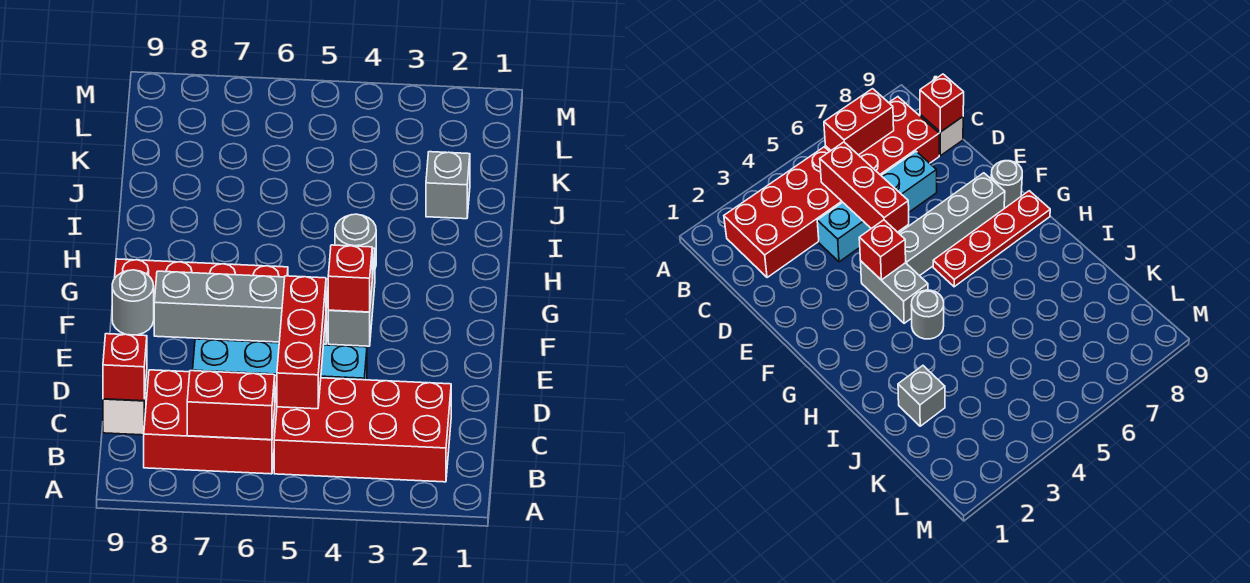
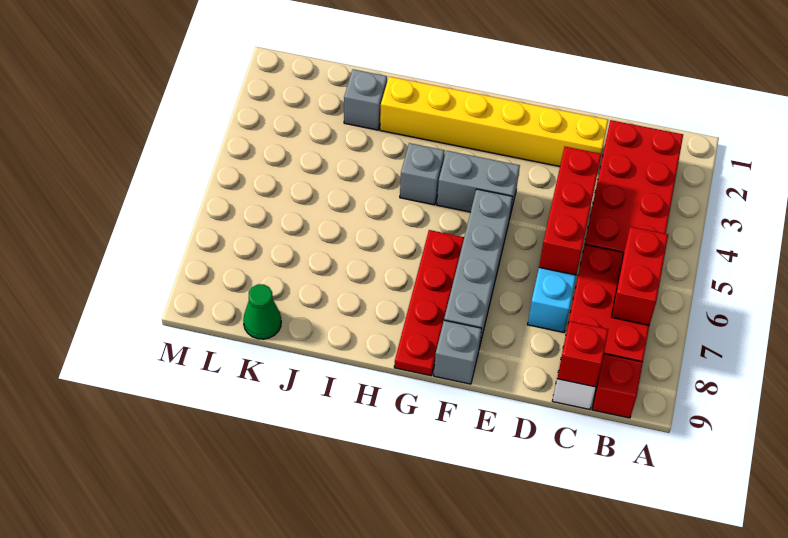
red brick C5:E5 level 2 -> red brick D4:D6 level 2
none -> yellow brick D2:I2 level 1
red brick F4 level 2 -> red brick B9 level 1
grey round brick F9 level 1 -> grey brick F9 level 1
grey round brick H4 level 1 -> grey brick H4 level 1
none -> green cone K9 level 1

